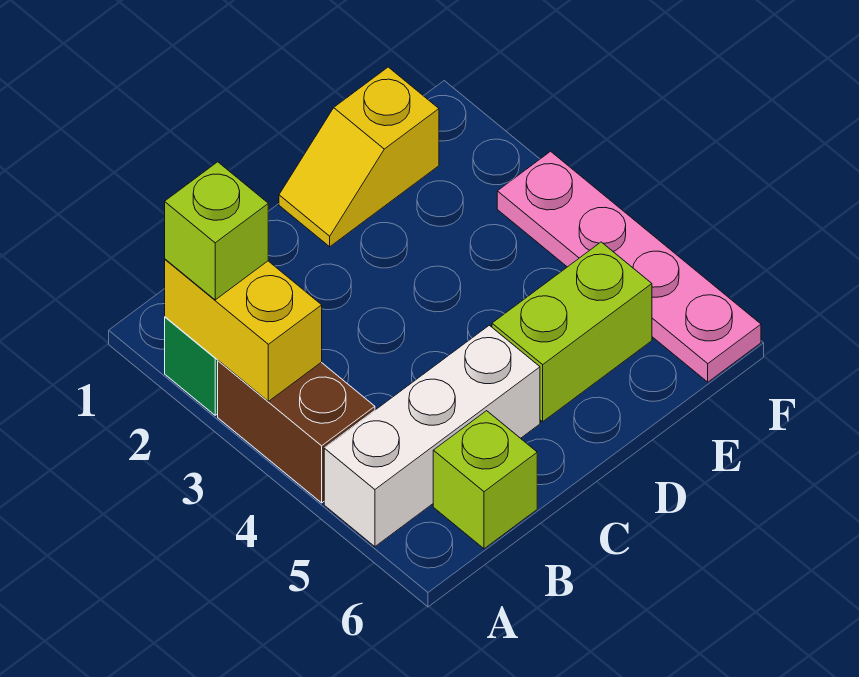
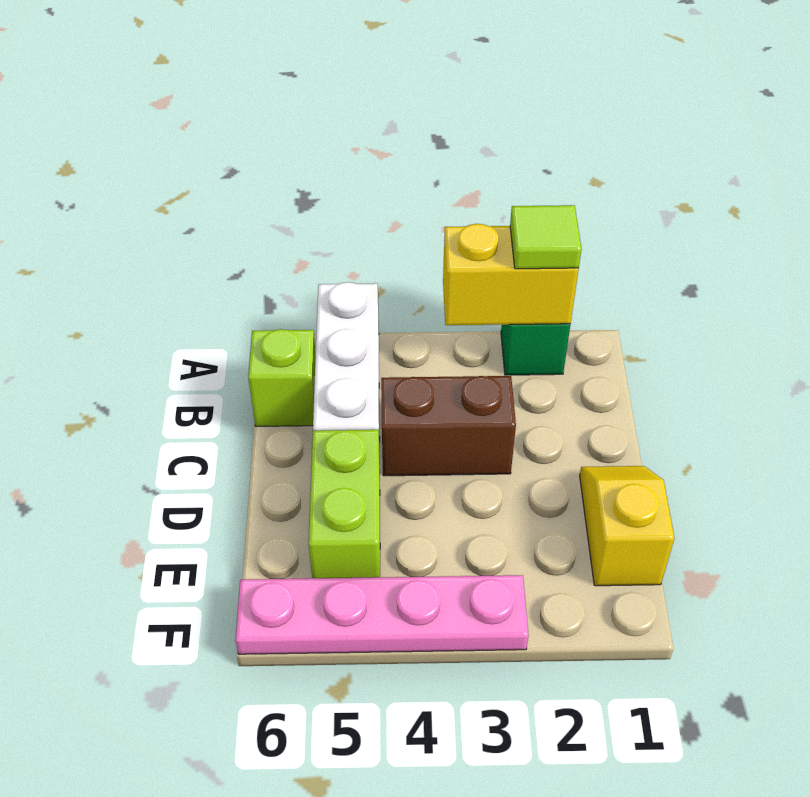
lime brick A2 level 3 -> lime tile A2 level 3
brown brick A3:A4 level 1 -> brown brick C3:C4 level 1

